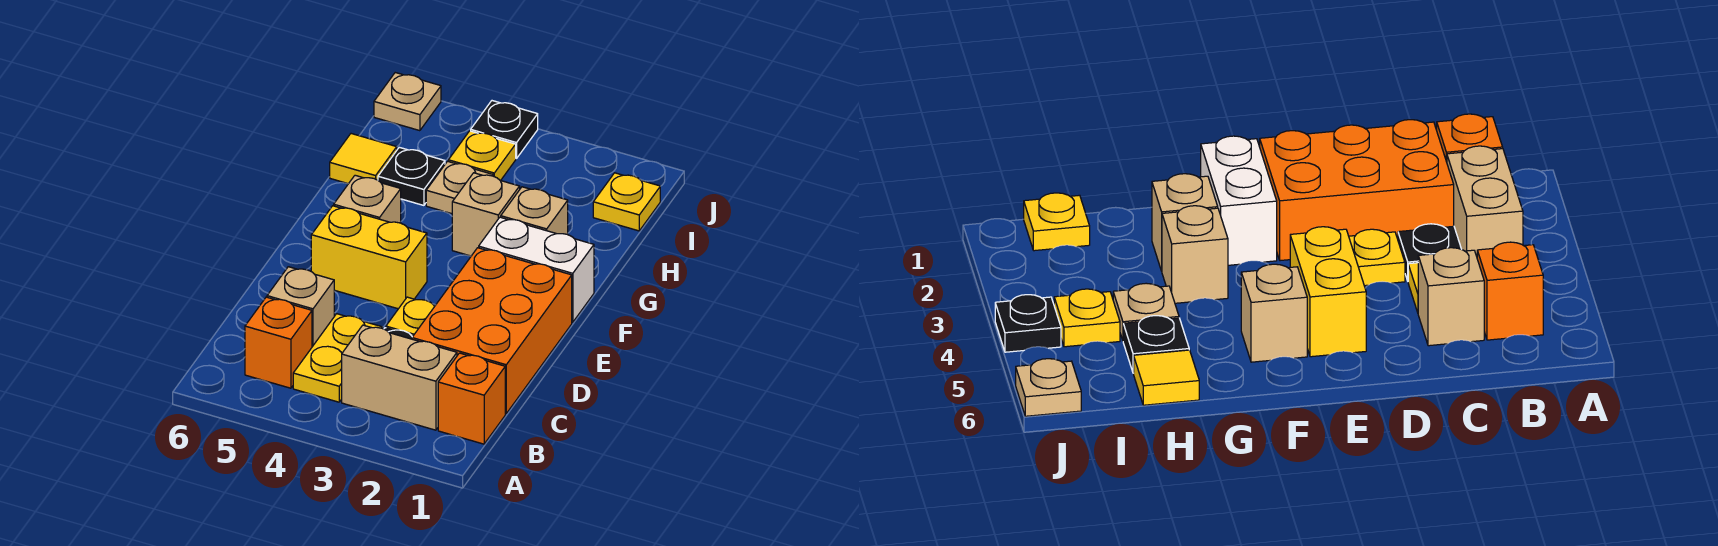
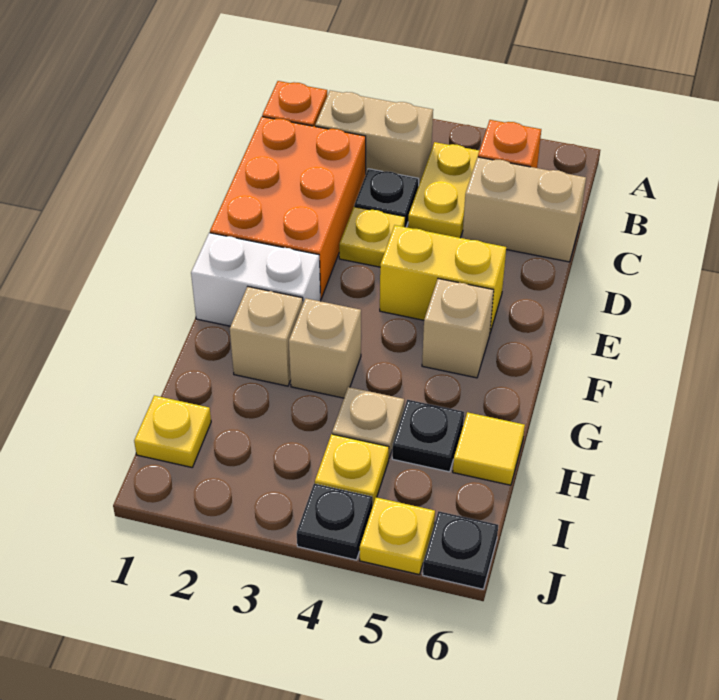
tan brick C5 level 1 -> tan brick C5:C6 level 1
none -> yellow plate J5 level 1
tan plate J6 level 1 -> black plate J6 level 1

